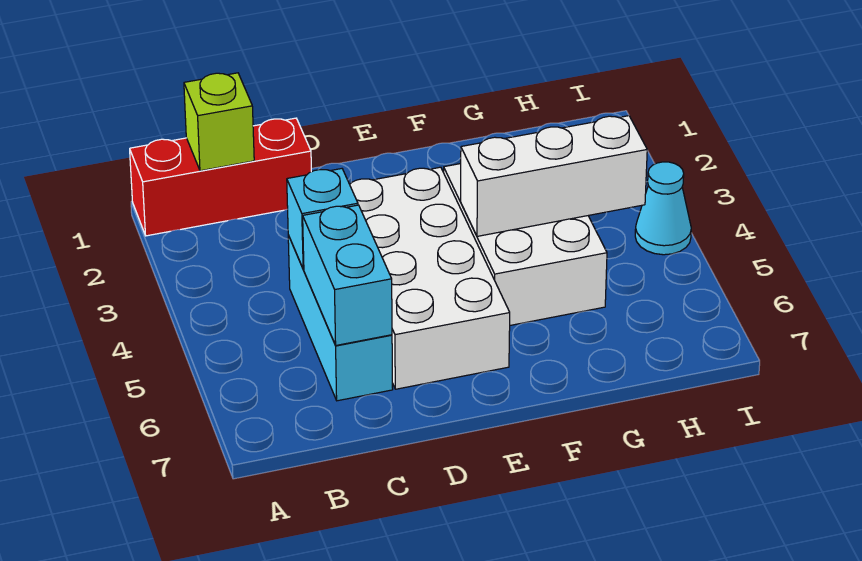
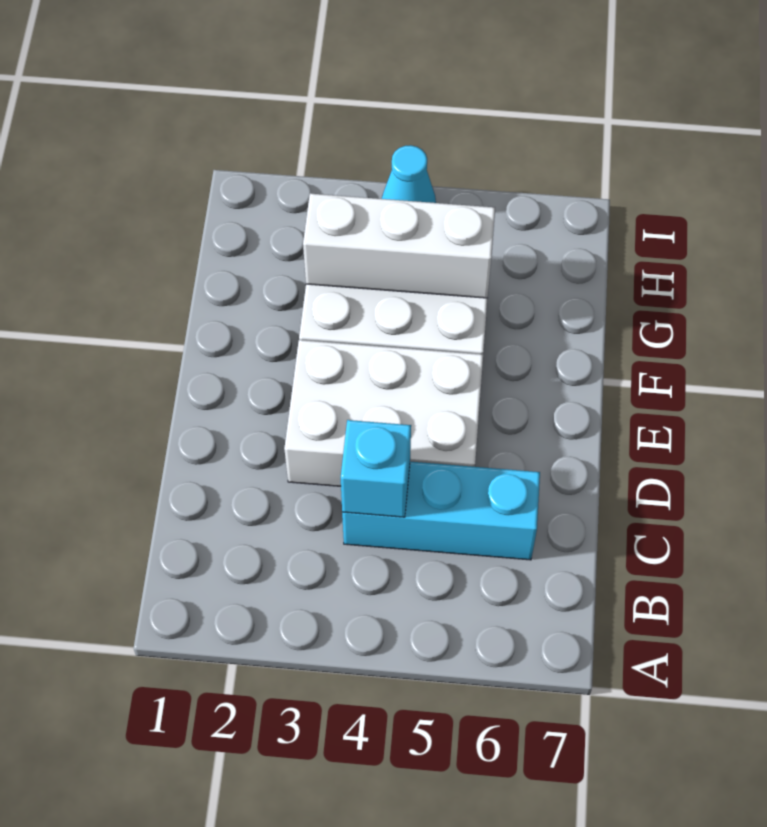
red brick A1:C1 level 1 -> none
lime brick B1 level 2 -> none
cyan brick C5:C6 level 2 -> none
white brick D3:E6 level 1 -> white brick D3:E5 level 1
white brick F4:H4 level 2 -> white brick G3:G5 level 2

